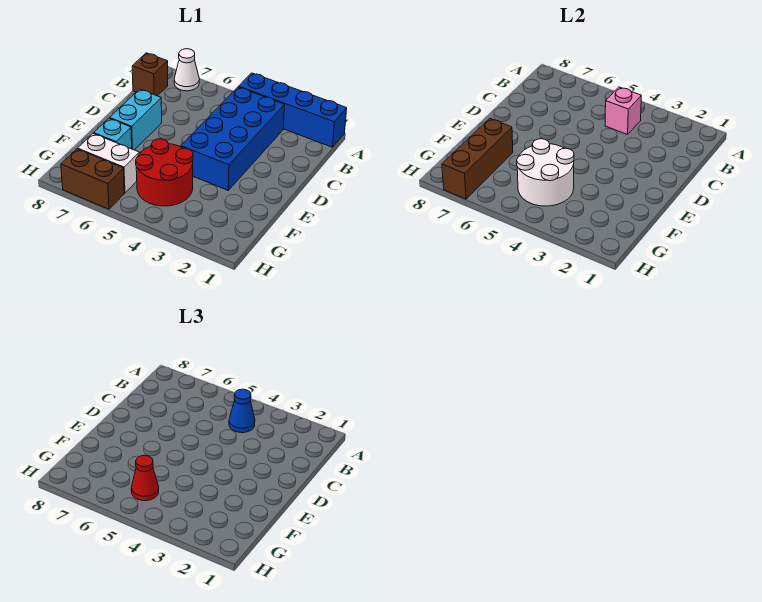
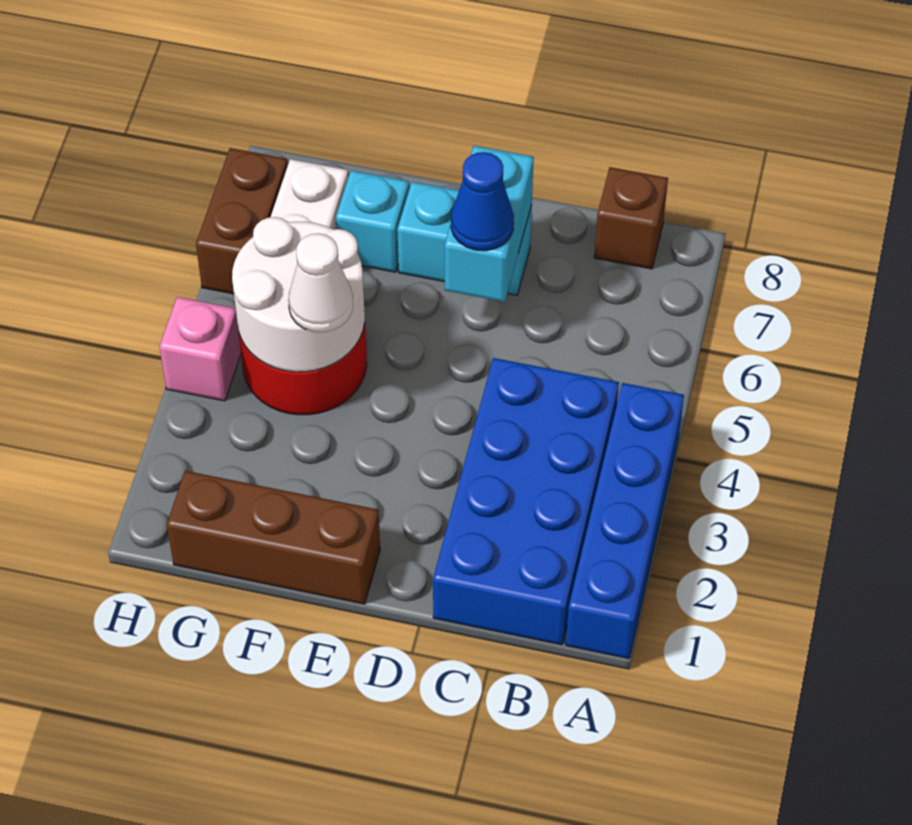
white cone A7 level 1 -> white cone F4 level 3
blue brick B3:E4 level 1 -> blue brick B1:C4 level 1
pink brick B4 level 2 -> pink brick H4 level 1
blue cone B4 level 3 -> blue cone D6 level 3
none -> cyan brick D6:D7 level 2
brown brick F7:H7 level 2 -> brown brick E1:G1 level 1
red cone G5 level 3 -> none

